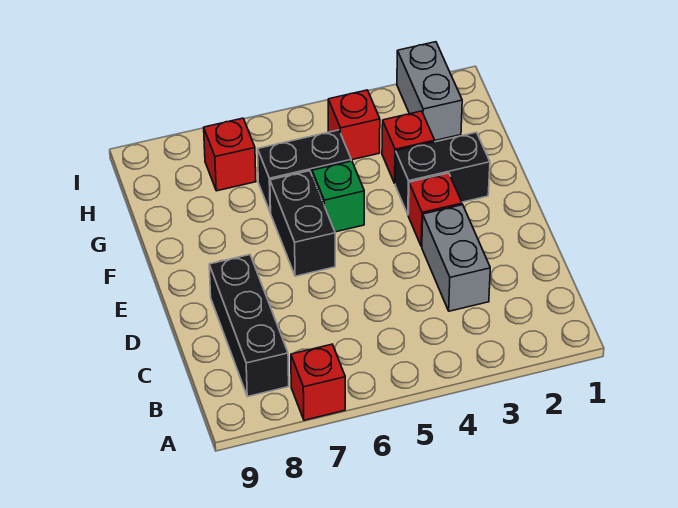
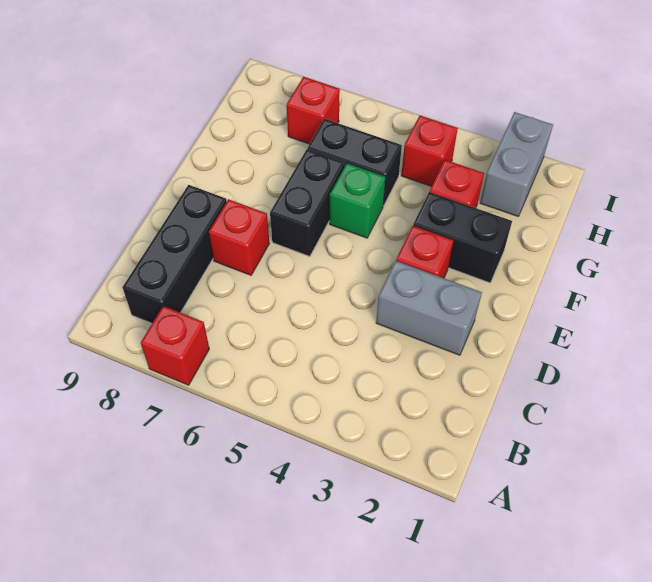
grey brick C3:D3 level 1 -> grey brick D2:D3 level 1
none -> red brick D7 level 1

